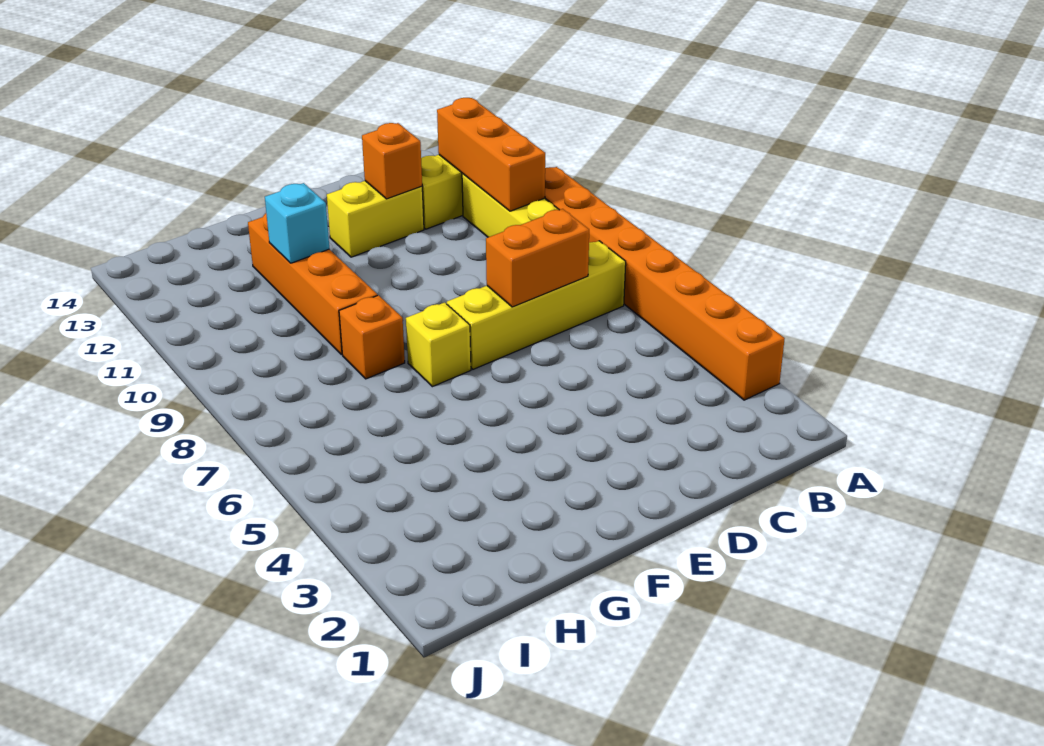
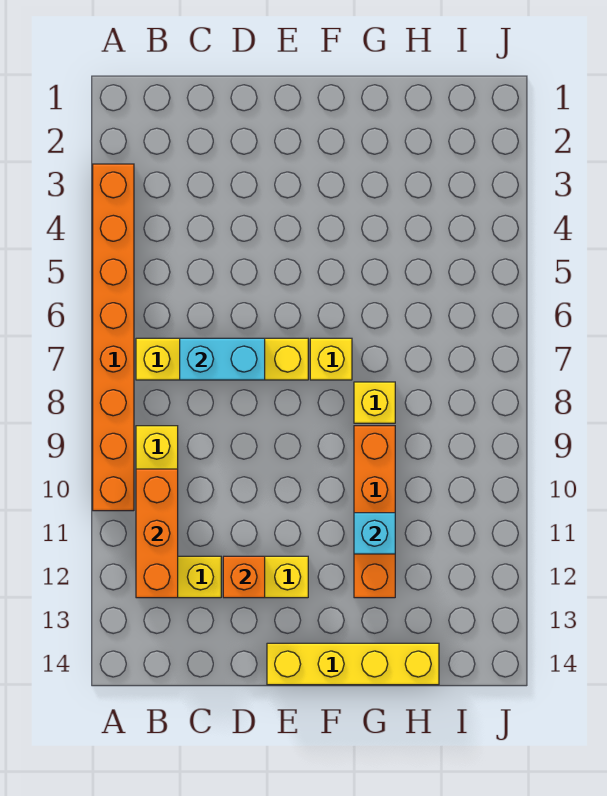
orange brick C7:D7 level 2 -> cyan brick C7:D7 level 2
none -> yellow brick E14:H14 level 1
orange brick G8 level 1 -> yellow brick G8 level 1

